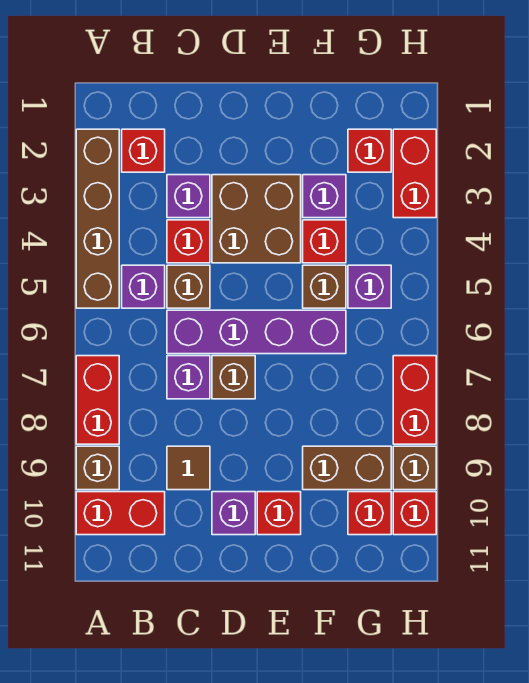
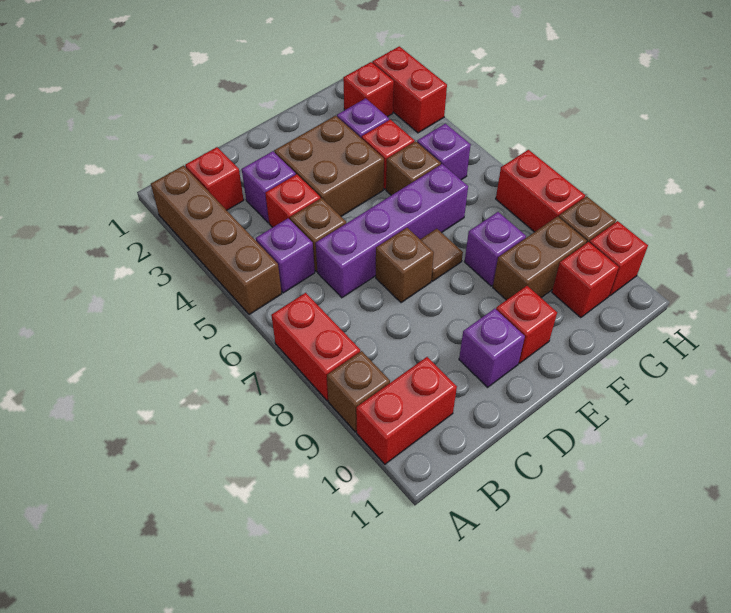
purple brick C7 level 1 -> purple brick F8 level 1
brown tile C9 level 1 -> brown tile E7 level 1

